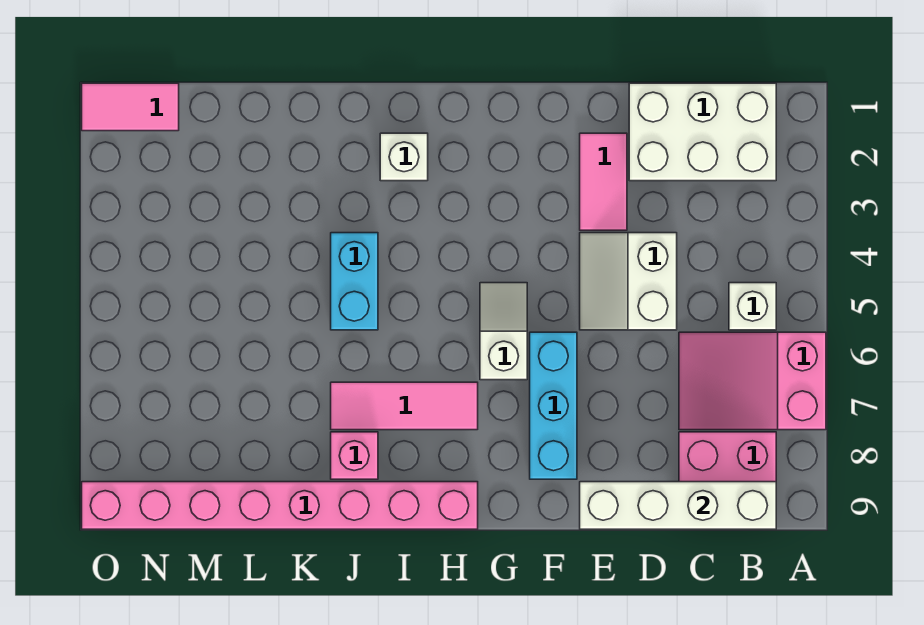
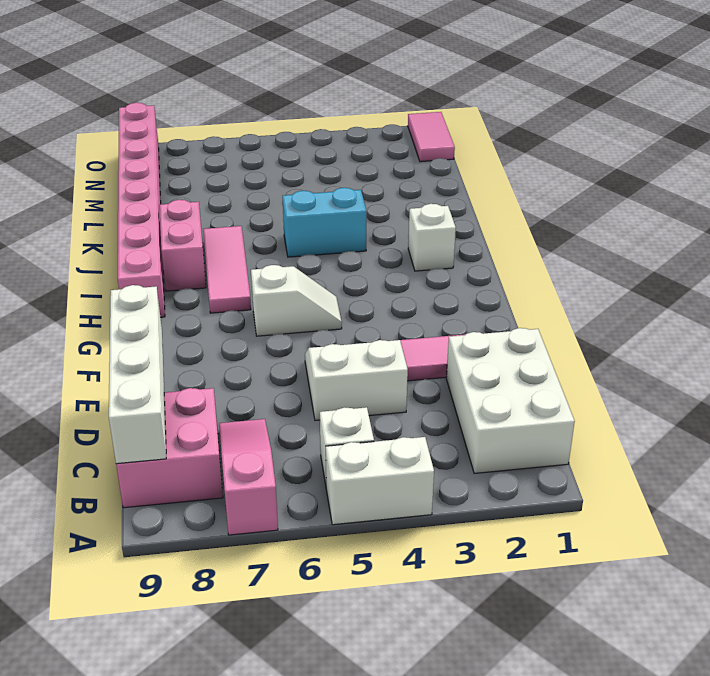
none -> white brick A4:A5 level 1
pink slope A6:C7 level 1 top A -> pink slope A7:C7 level 1 top A
cyan brick F6:F8 level 1 -> none
pink brick J8 level 1 -> pink brick I8:J8 level 1

